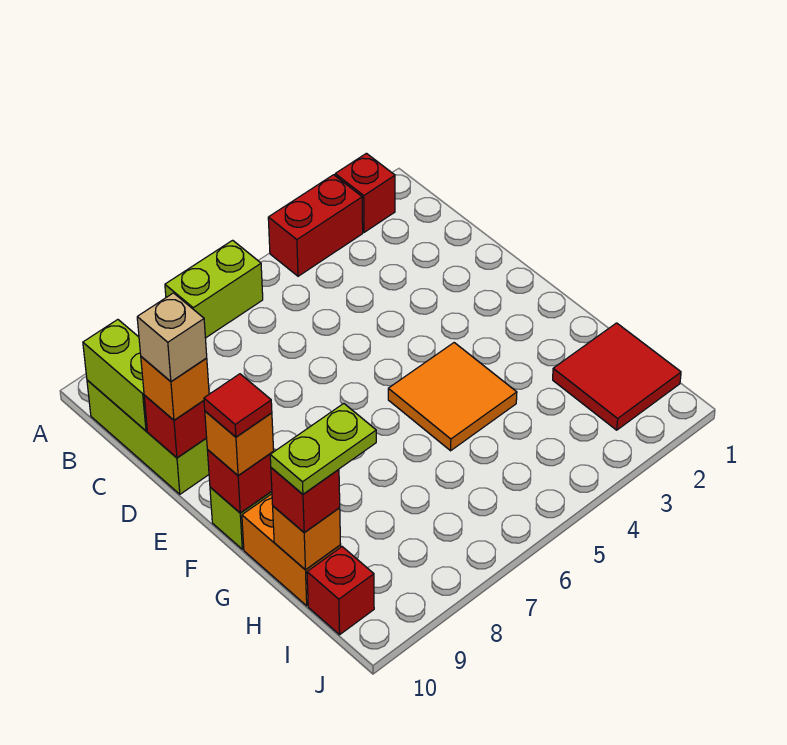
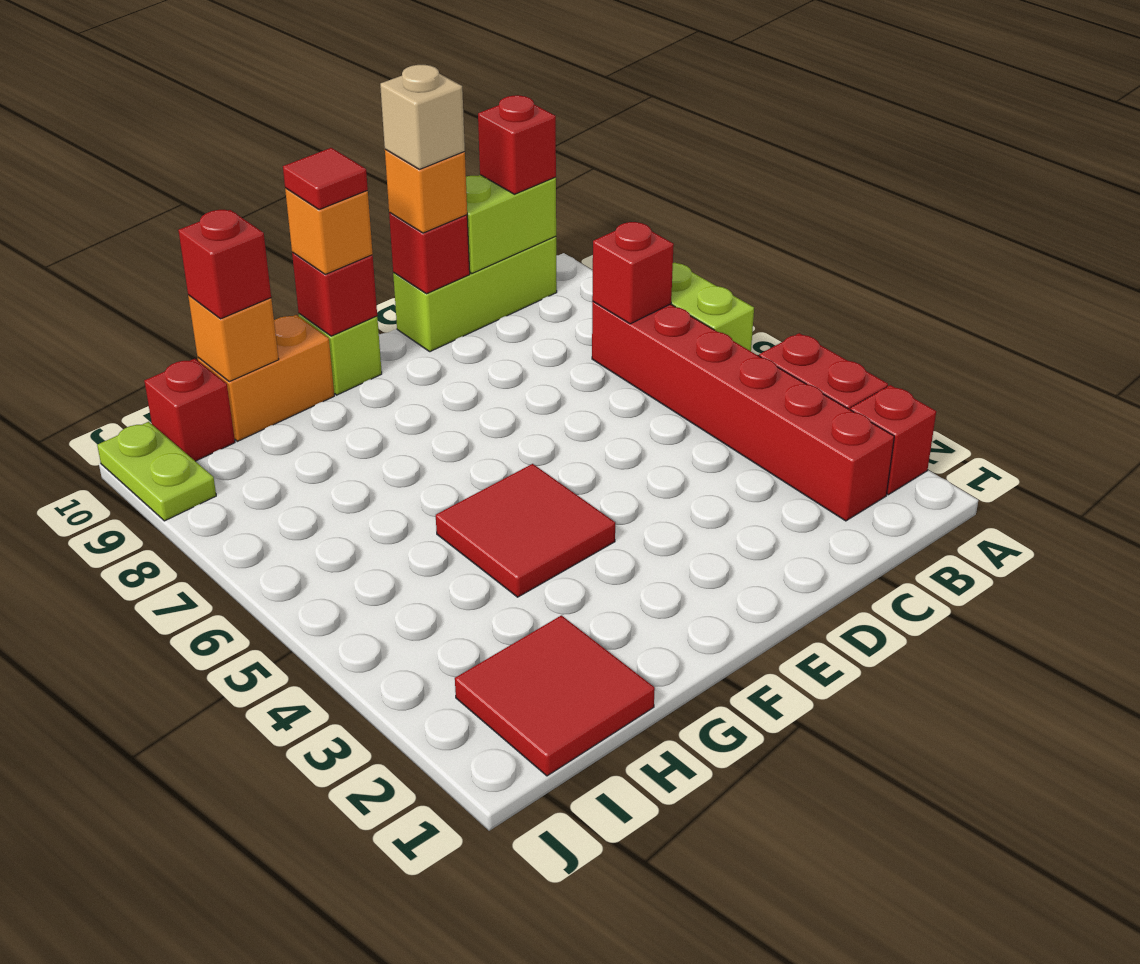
none -> red brick B2:B7 level 1
none -> red brick B7 level 2
none -> red brick B10 level 3
orange tile F4:G5 level 1 -> red tile F4:G5 level 1
lime plate H9:H10 level 4 -> lime plate J9:J10 level 1

